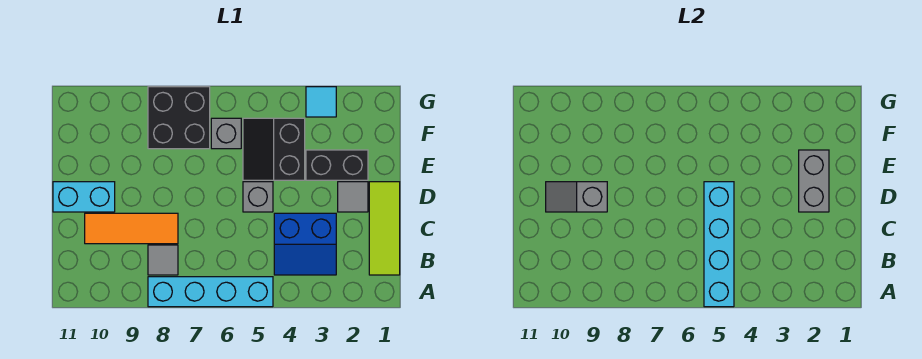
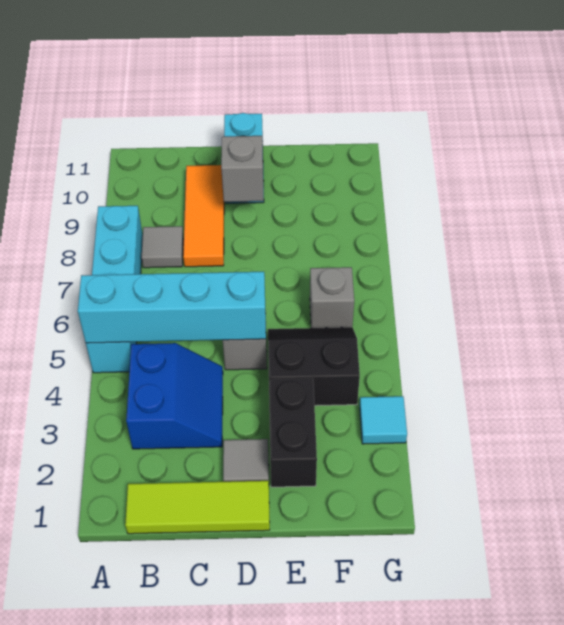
blue slope B3:C4 level 1 top C -> blue slope B3:C4 level 1 top B
grey brick D2:E2 level 2 -> none
black brick F7:G8 level 1 -> none

